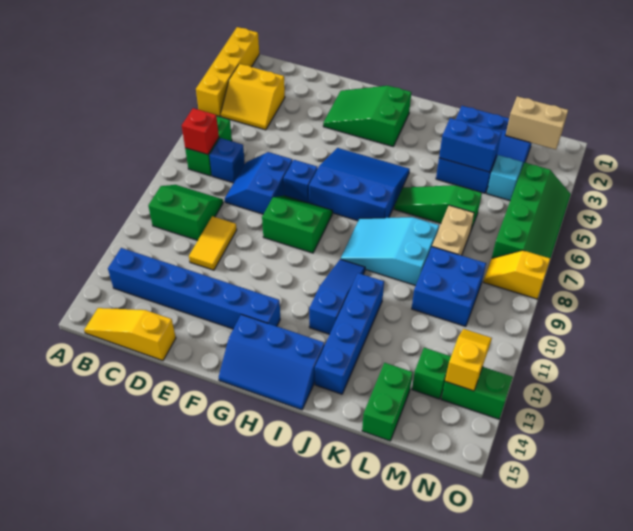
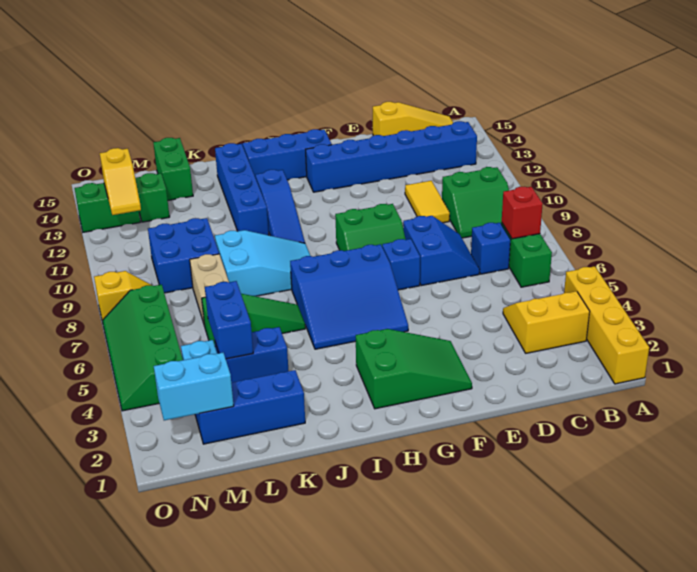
blue brick K4:L4 level 2 -> blue brick L4:L5 level 2
tan brick M2:N2 level 2 -> cyan brick M2:N2 level 2

